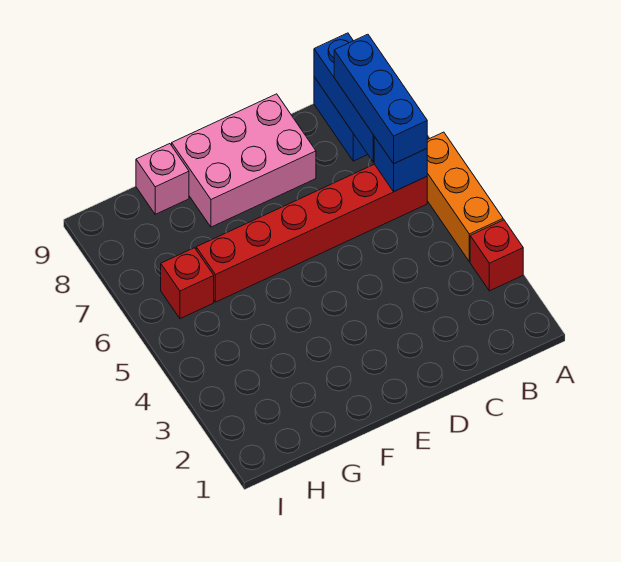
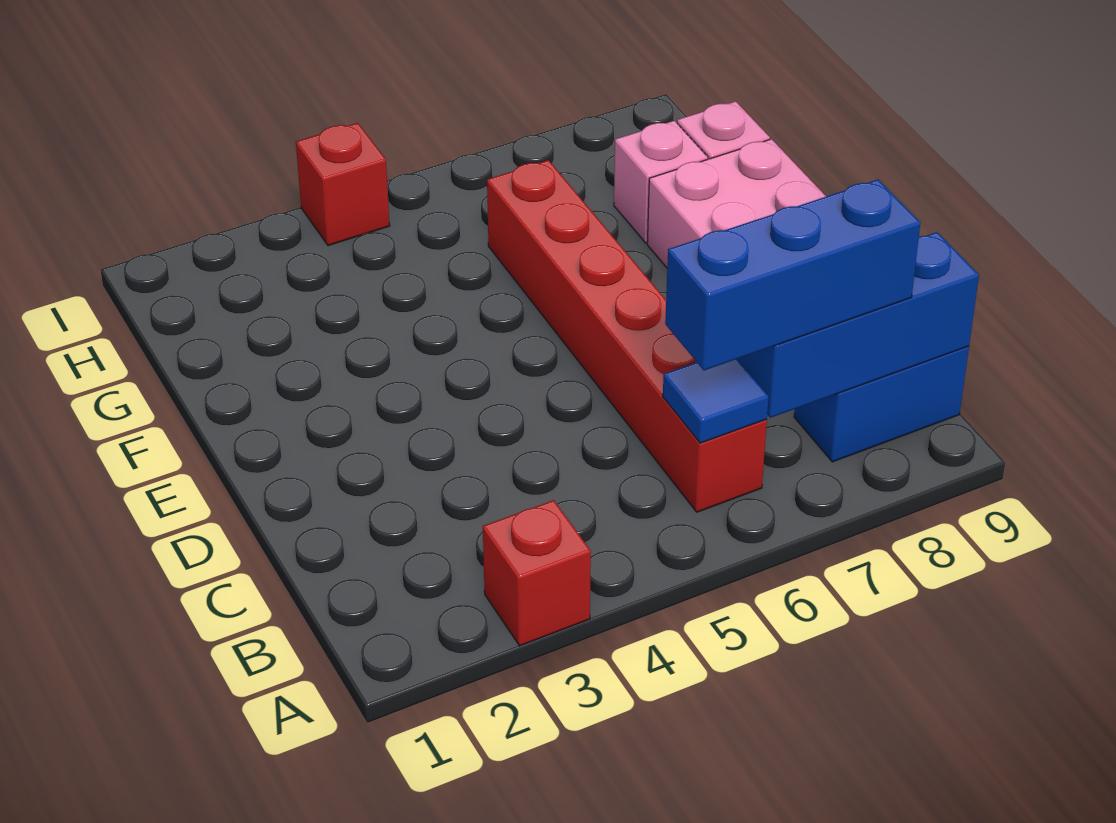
orange brick A4:A6 level 1 -> none
blue brick B6 level 2 -> blue tile B6 level 2
none -> pink brick G8 level 1
red brick H6 level 1 -> red brick I4 level 1

